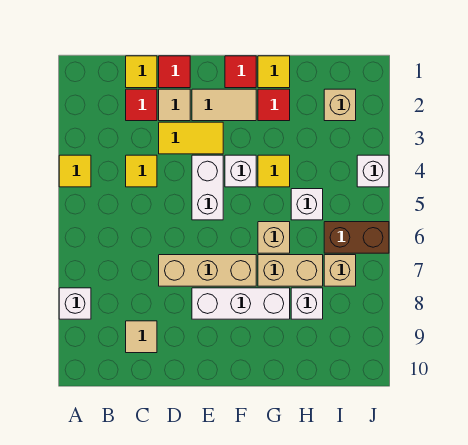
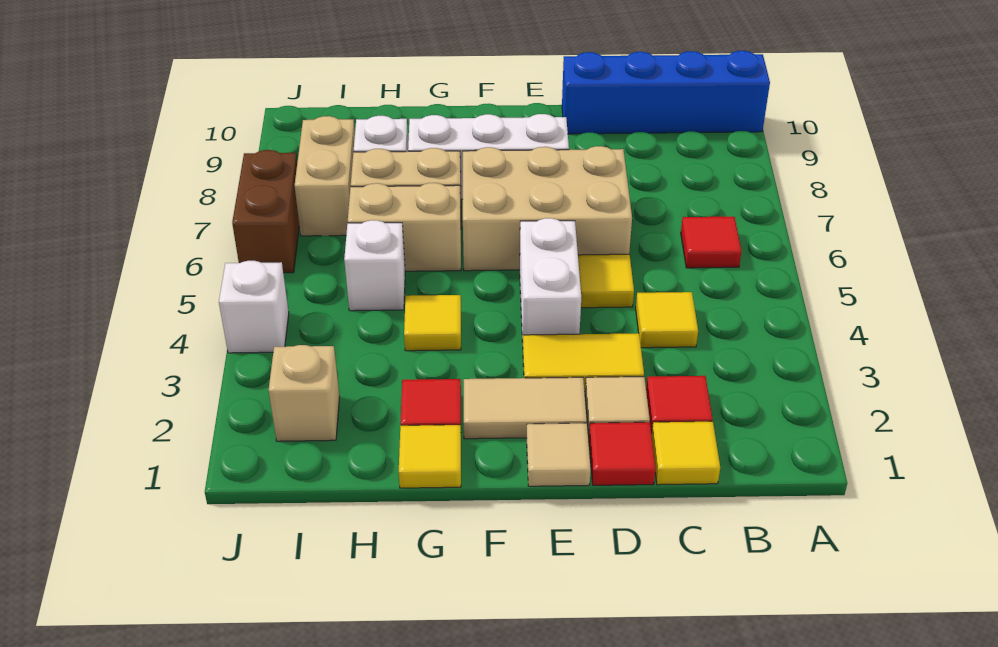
yellow tile A4 level 1 -> yellow tile D5 level 1
white brick A8 level 1 -> none
none -> blue brick A10:D10 level 1
tan tile C9 level 1 -> tan tile E1 level 1
tan brick D7:F7 level 1 -> tan brick D6:F7 level 1
red tile F1 level 1 -> red tile B6 level 1
white brick F4 level 1 -> none
tan brick G6 level 1 -> tan brick G6:H6 level 1
brown brick I6:J6 level 1 -> brown brick J6:J7 level 1
tan brick I7 level 1 -> tan brick I7:I8 level 1

